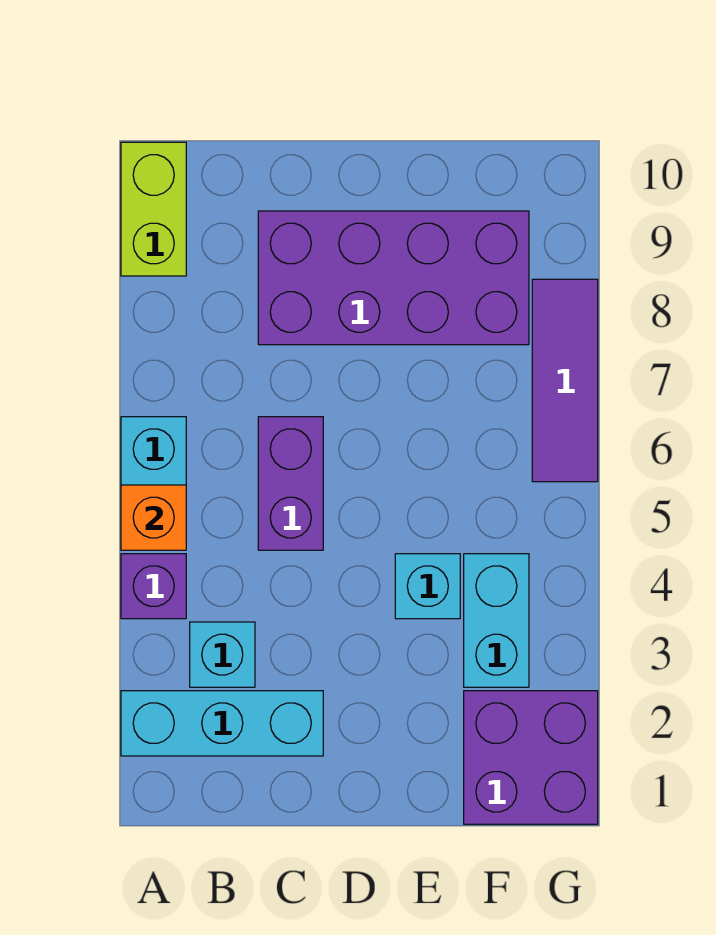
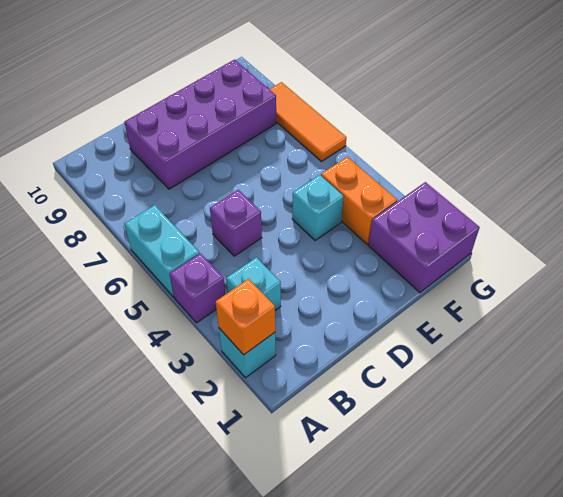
cyan brick A2:C2 level 1 -> cyan brick A2 level 1
orange brick A5 level 2 -> orange brick A2 level 2
lime brick A9:A10 level 1 -> none
purple brick C5:C6 level 1 -> purple brick C5 level 1
cyan brick F3:F4 level 1 -> orange brick F3:F4 level 1
purple tile G6:G8 level 1 -> orange tile G6:G8 level 1

